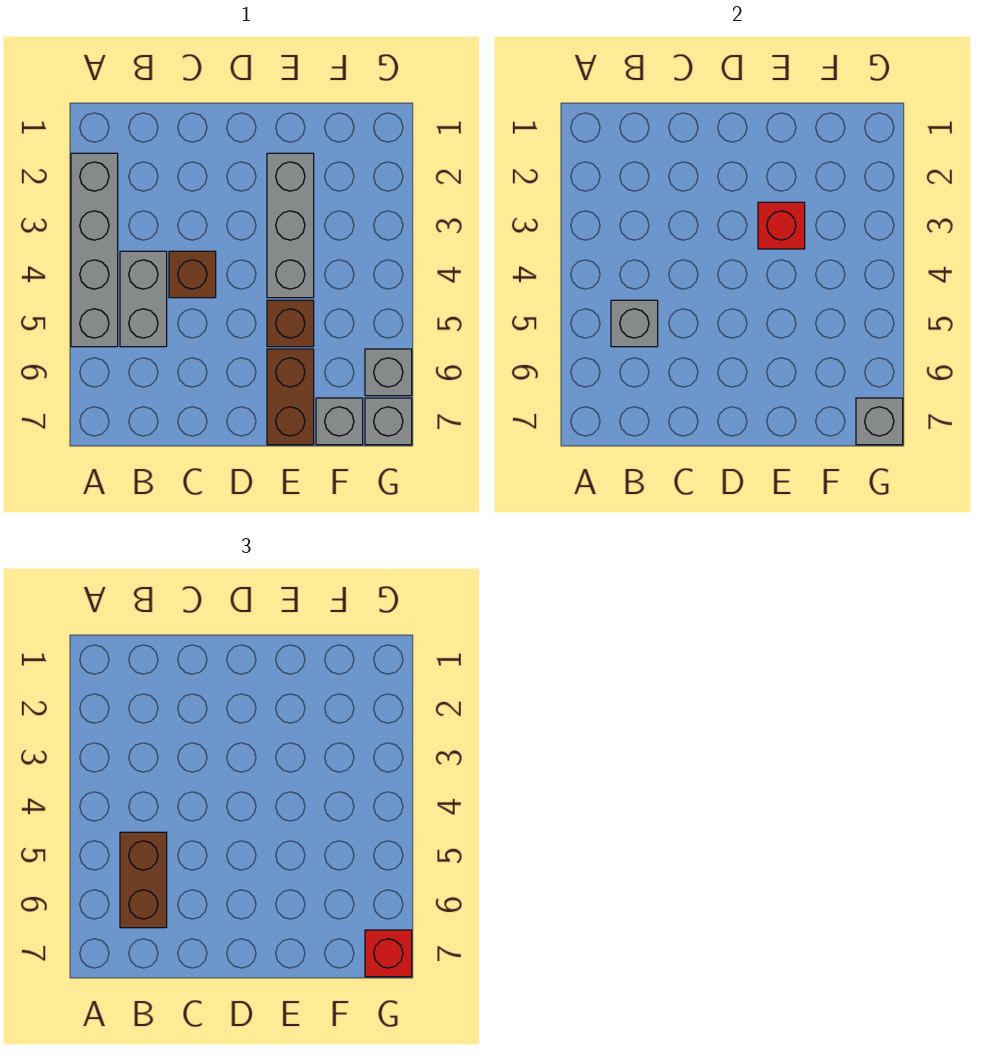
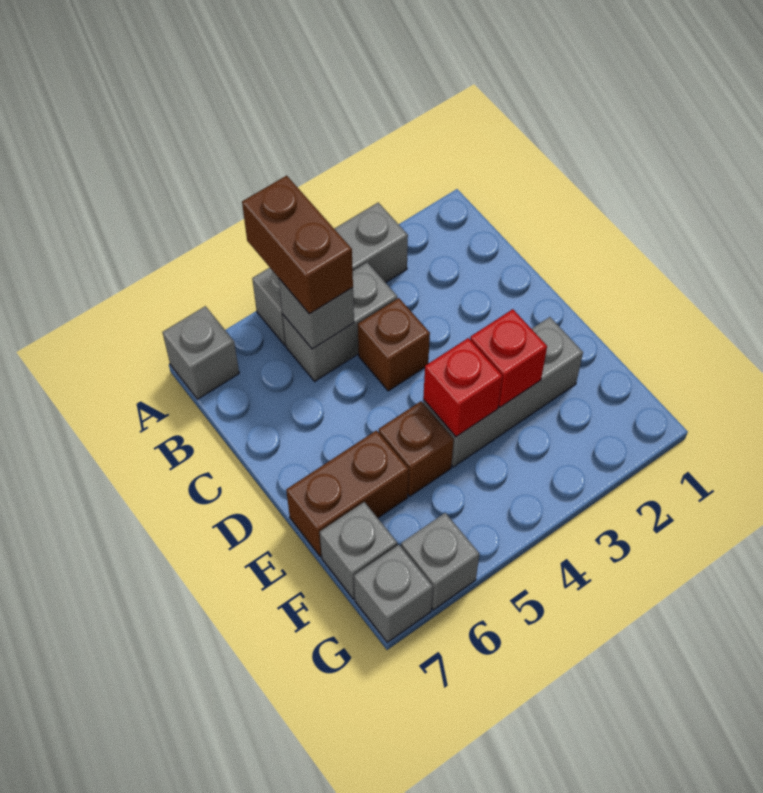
grey brick A2:A5 level 1 -> grey brick A3:A5 level 1
brown brick B5:B6 level 3 -> brown brick A5:B5 level 3
grey brick G7 level 2 -> grey brick A7 level 1
red brick G7 level 3 -> red brick E4 level 2

